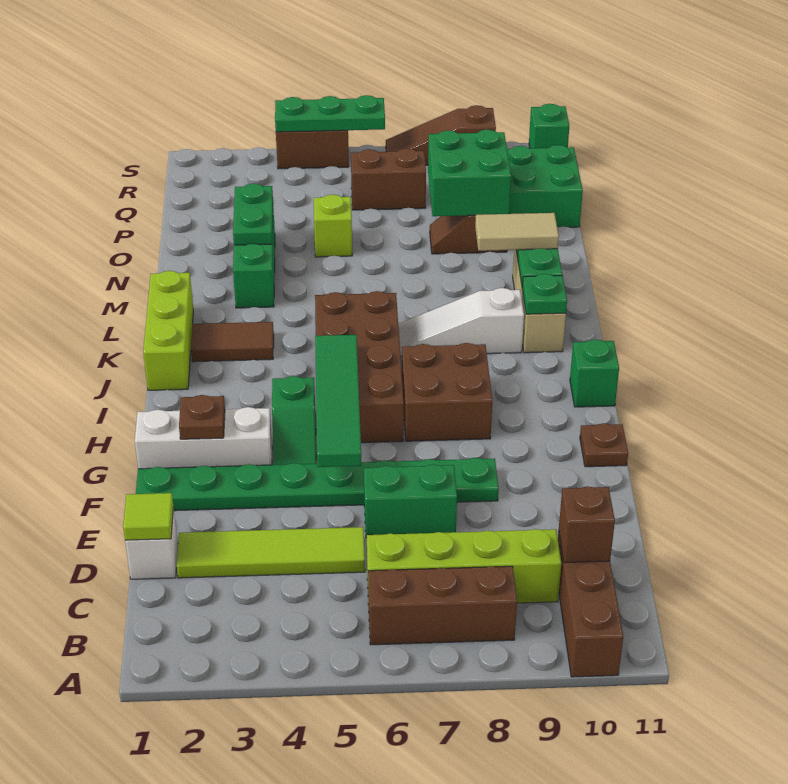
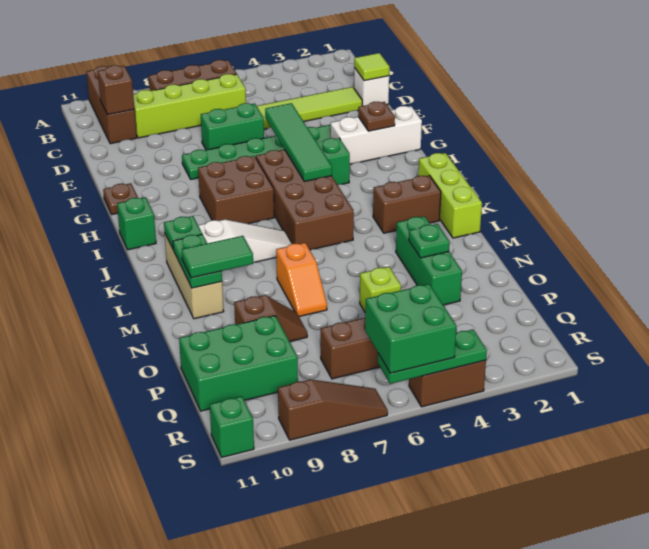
brown tile K2:K3 level 1 -> brown brick K2:K3 level 1
none -> orange slope M7:N7 level 1 top M
tan tile M9:M10 level 3 -> green tile M9:M10 level 3
green plate N3:O3 level 2 -> green plate N3 level 2
green brick O8:P9 level 2 -> green brick R5:S6 level 3

